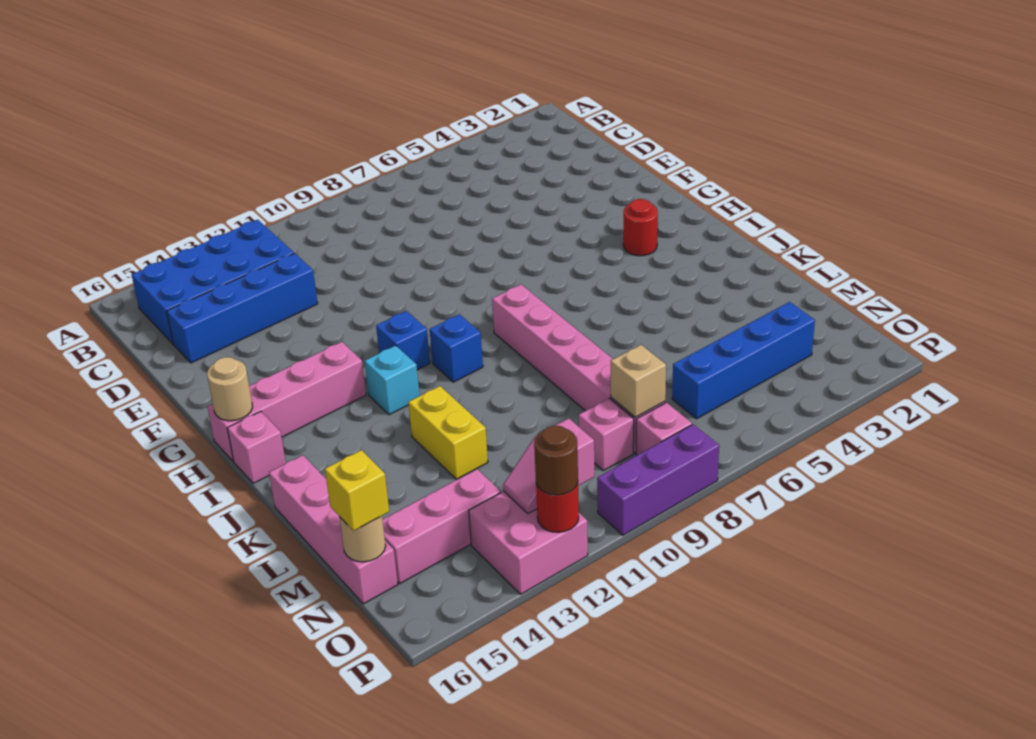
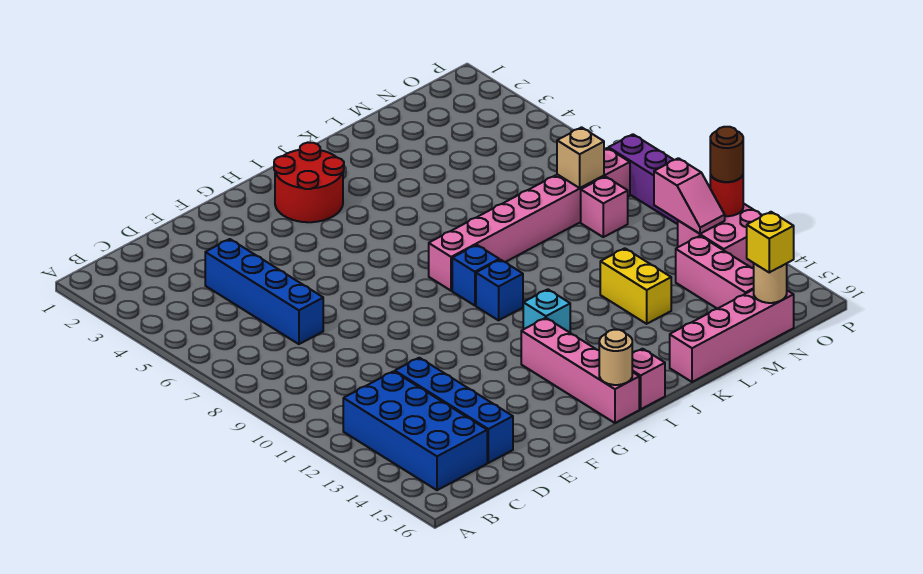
red round brick H3 level 1 -> red round brick H2:I3 level 1
blue brick H11 level 1 -> blue brick I9 level 1
yellow brick K12:L12 level 1 -> yellow brick L12:L13 level 1
blue brick N3:N6 level 1 -> blue brick D4:D7 level 1

